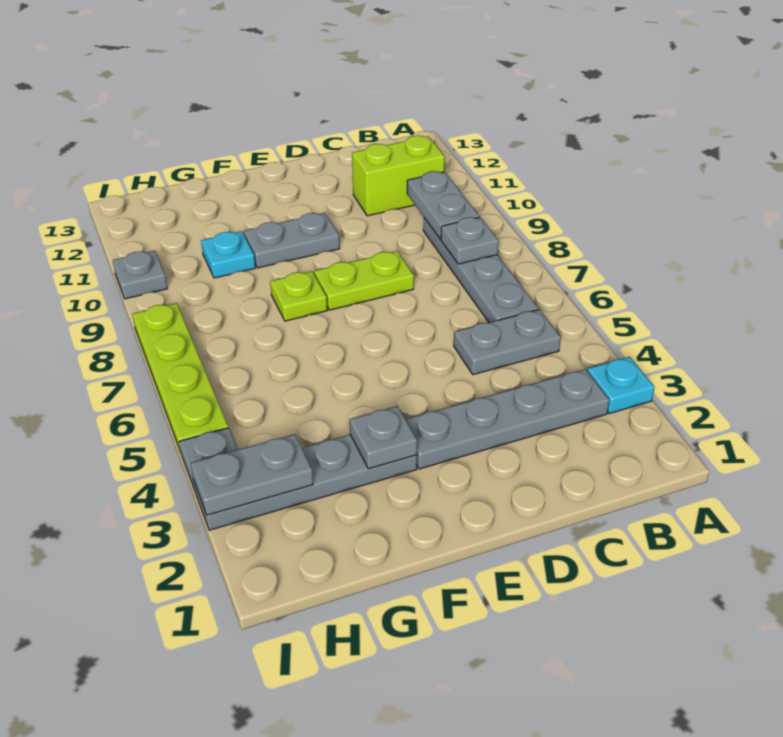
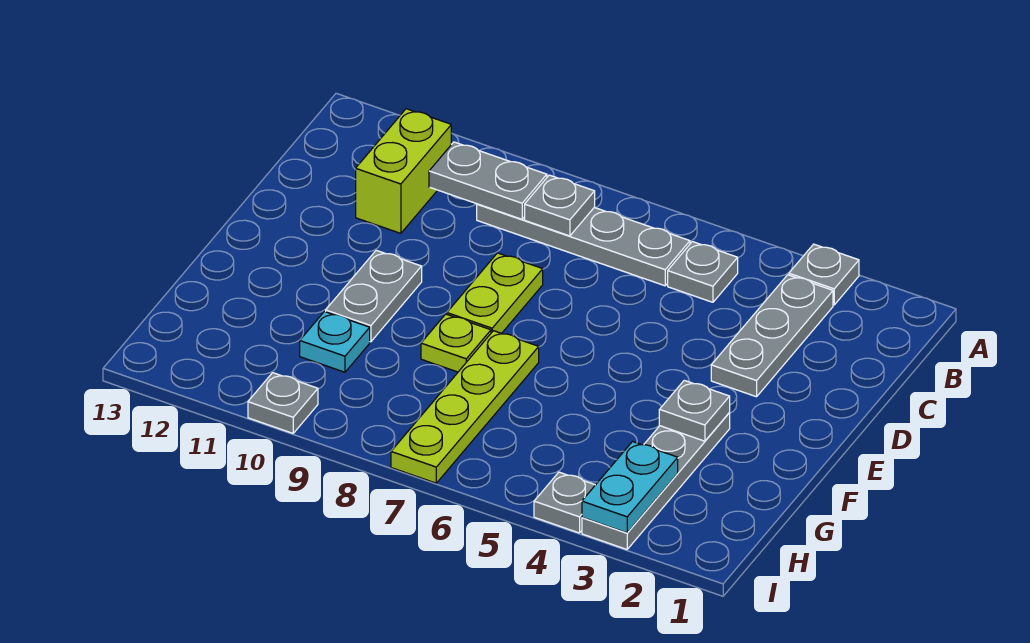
cyan plate A3 level 1 -> grey plate A3 level 1
grey plate B3:E3 level 1 -> grey plate B3:D3 level 1
grey plate B5:C5 level 1 -> grey plate B5 level 1
grey plate H3:I3 level 2 -> cyan plate H3:I3 level 2
lime plate I5:I8 level 1 -> lime plate F7:I7 level 1

